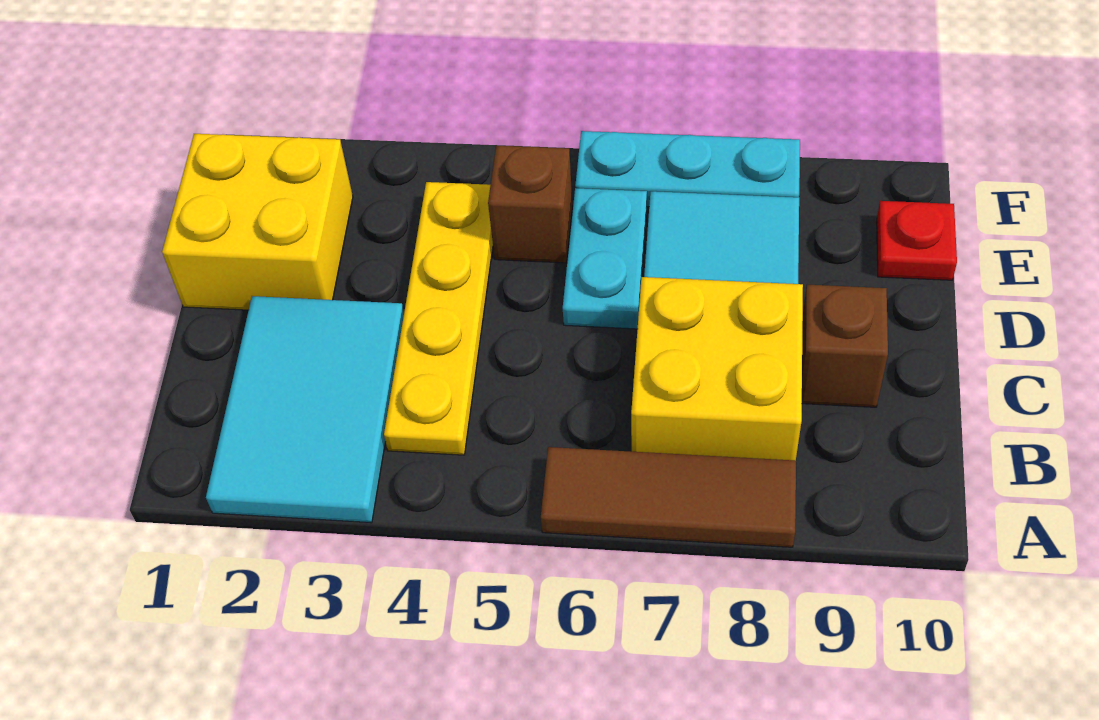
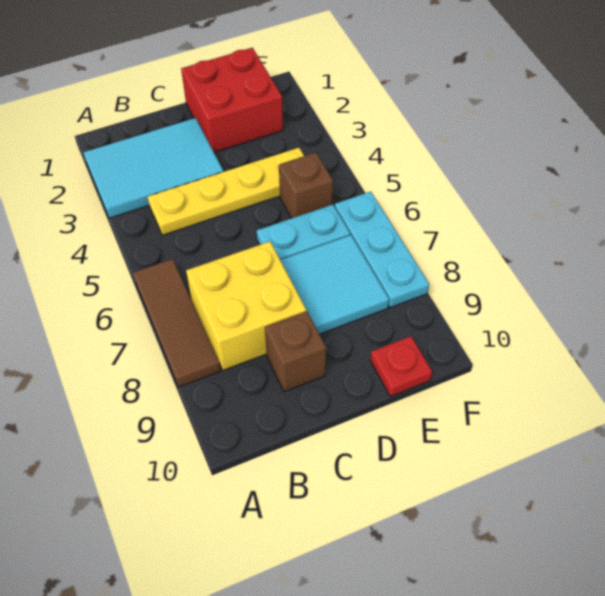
yellow brick D1:E2 level 1 -> red brick D1:E2 level 1

